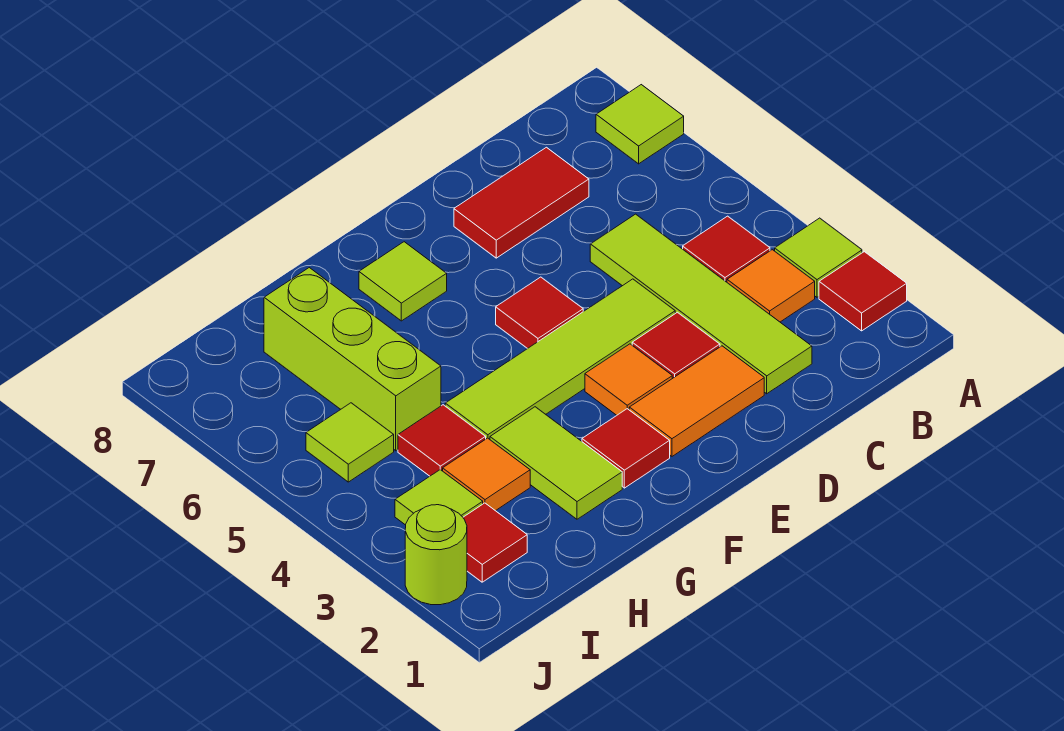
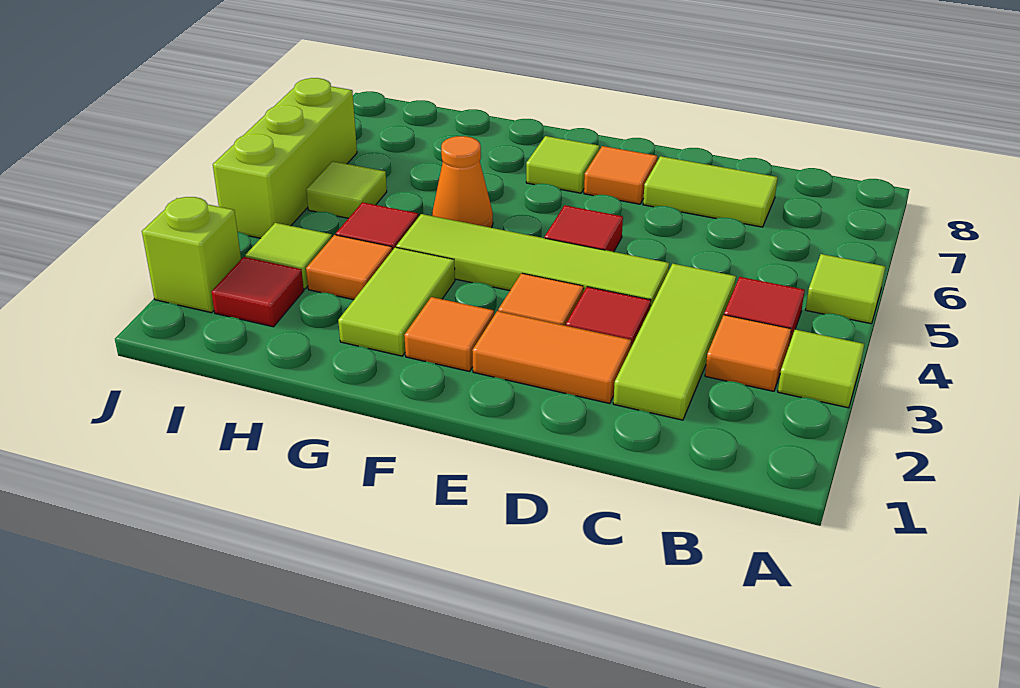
red tile A2 level 1 -> none
lime tile A7 level 1 -> lime tile A5 level 1
lime tile C2:C5 level 1 -> lime tile C2:C4 level 1
red tile C7:D7 level 1 -> lime tile C7:D7 level 1
none -> orange tile E7 level 1
red tile F2 level 1 -> orange tile F2 level 1
none -> orange cone G5 level 1
lime brick H5:H7 level 1 -> lime brick J4:J6 level 1
lime round brick J2 level 1 -> lime brick J2 level 1

